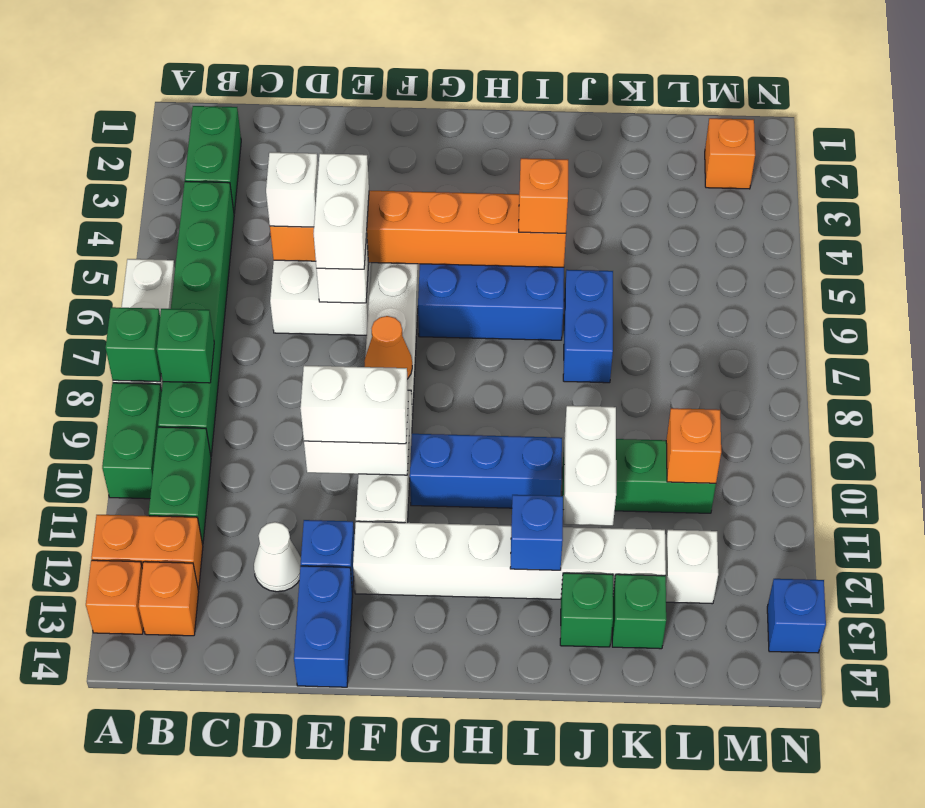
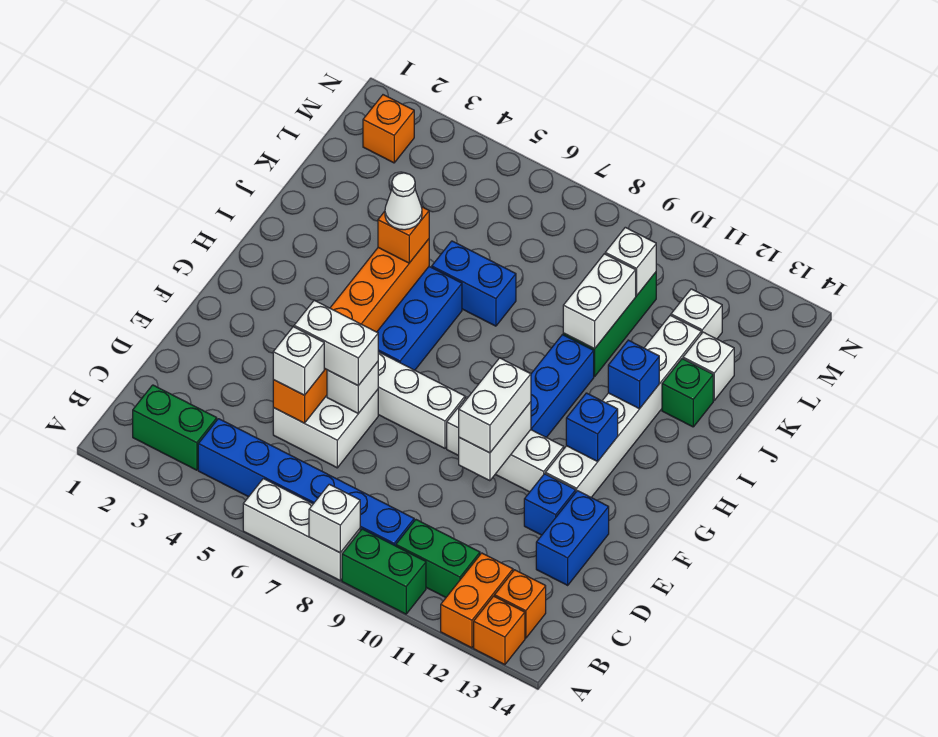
green brick A8 level 2 -> white brick A8 level 2
green brick B4:B9 level 1 -> blue brick B4:B9 level 1
green brick B8 level 2 -> none
white cone D12 level 1 -> white cone I5 level 4
blue brick E13:E14 level 1 -> blue brick D13:E13 level 1
orange cone F8 level 2 -> none
white brick J10:J11 level 2 -> white brick J10:K10 level 2
green brick K13 level 1 -> white brick K13 level 1
orange brick L10 level 2 -> white brick L10 level 2
blue brick N13 level 1 -> blue brick G12 level 2

